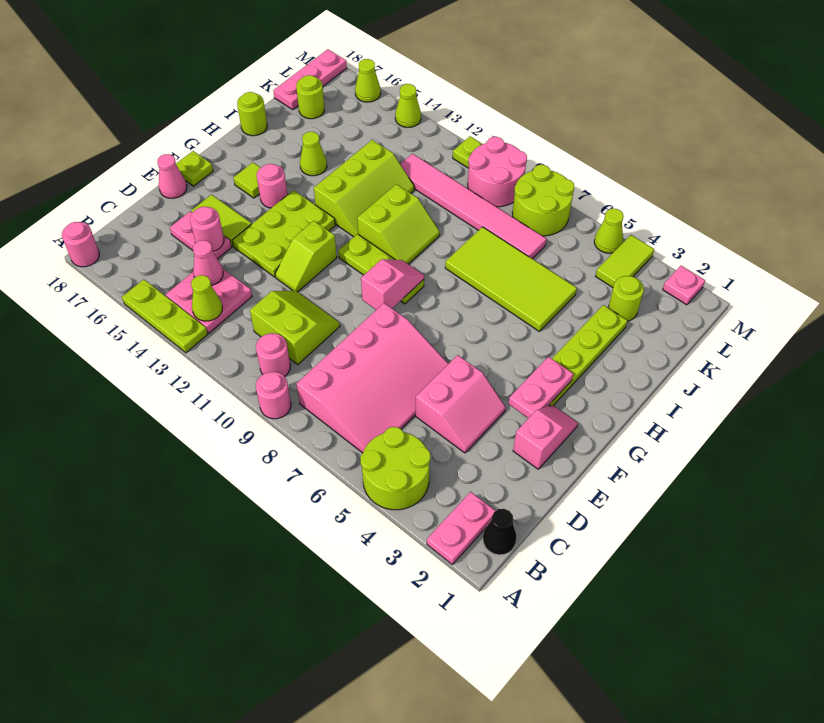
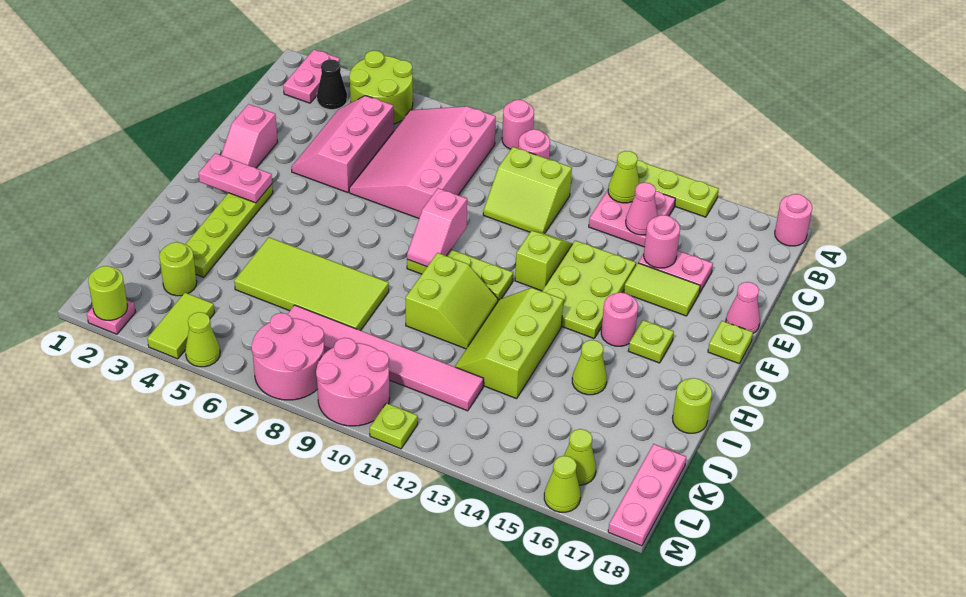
black cone B1 level 1 -> black cone B3 level 1
pink slope D4:E5 level 1 top 5 -> pink slope C4:E5 level 1 top 5
pink plate F3:G3 level 2 -> pink plate G2:G3 level 2
lime tile G16 level 1 -> lime plate G16 level 1
lime slope H10:I11 level 1 top 11 -> lime slope H10:I11 level 1 top 10
lime round brick K17 level 1 -> lime round brick M2 level 2
lime round brick L7:M8 level 1 -> pink round brick L7:M8 level 1
lime cone M14 level 1 -> lime cone L16 level 1

